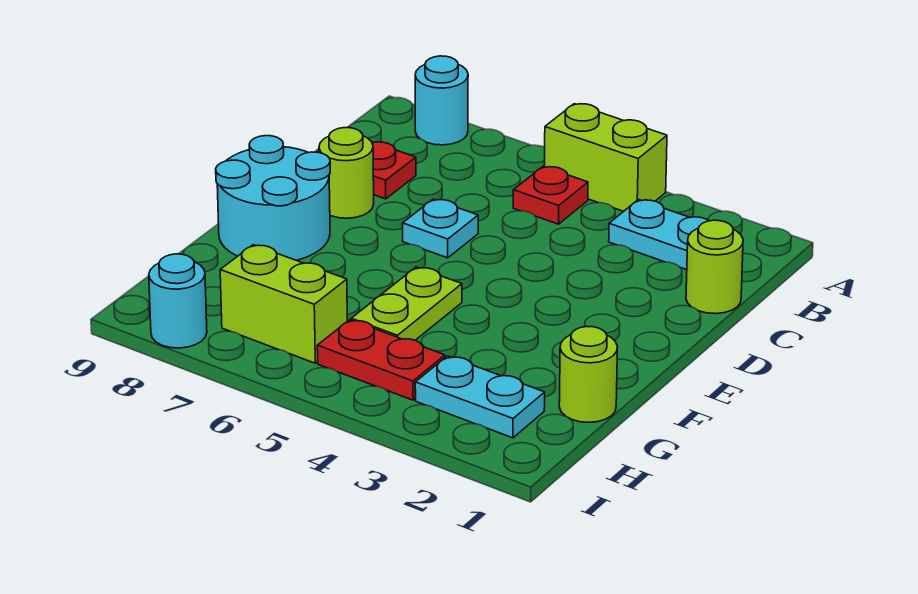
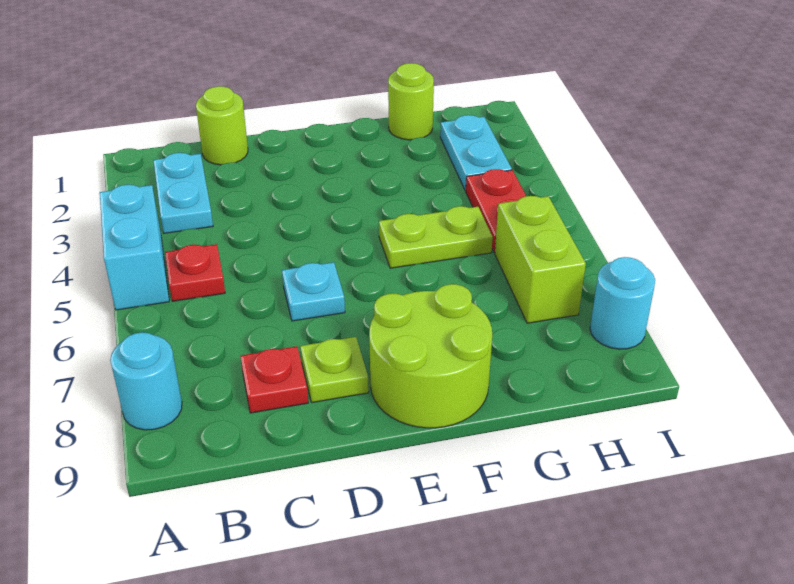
lime brick A4:A5 level 1 -> cyan brick A4:A5 level 1
lime round brick D8 level 1 -> lime plate D8 level 1
cyan round brick E8:F9 level 1 -> lime round brick E8:F9 level 1

